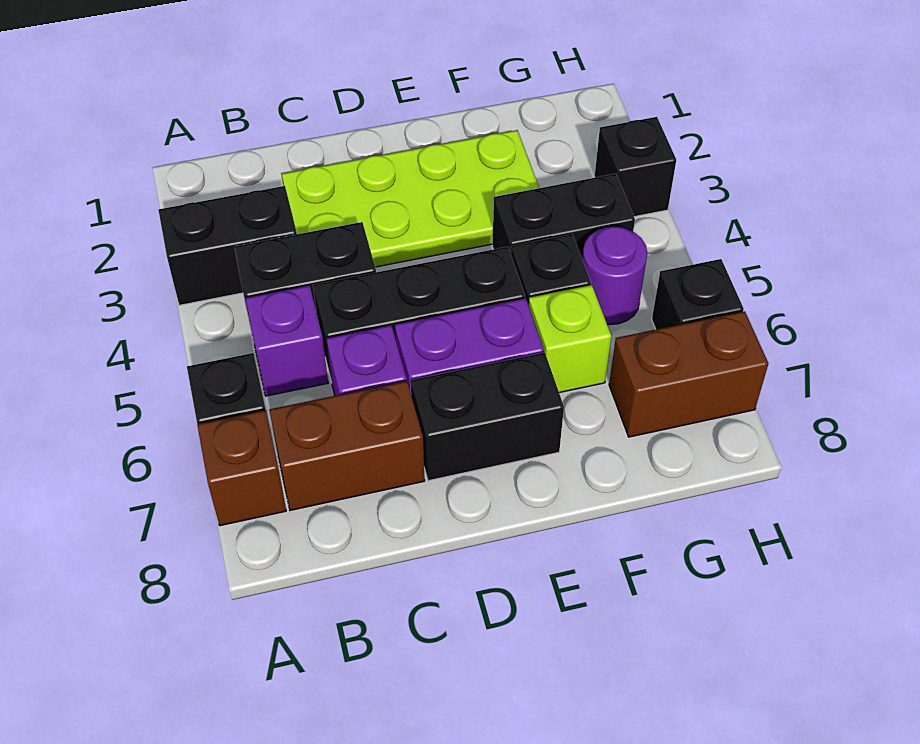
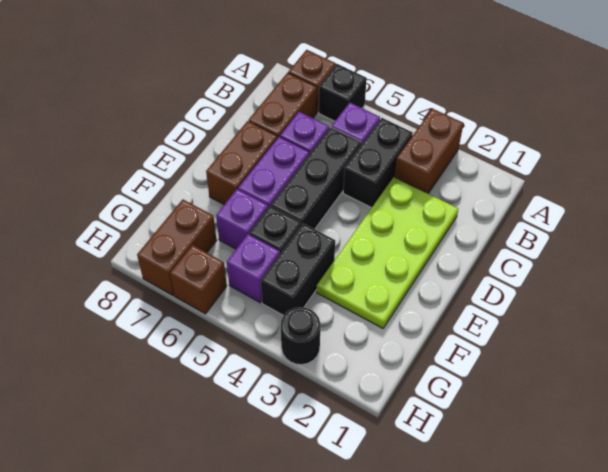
black brick A3:B3 level 1 -> brown brick A3:B3 level 1
black brick D7:E7 level 1 -> brown brick D7:E7 level 1
lime brick F6 level 1 -> purple brick F6 level 1
purple round brick G5 level 1 -> purple brick G5 level 1
black brick H3 level 1 -> black round brick H3 level 1
black brick H6 level 1 -> brown brick H6 level 1

